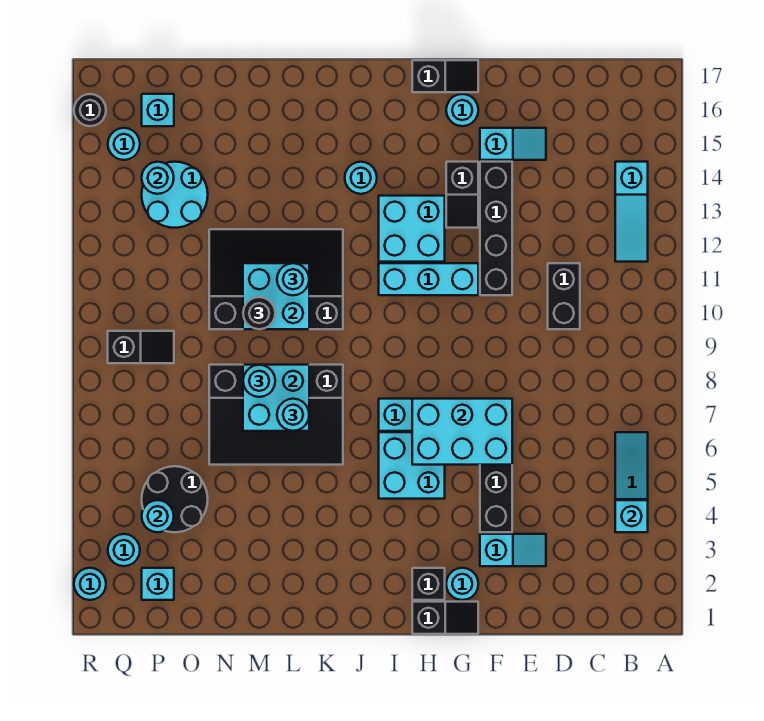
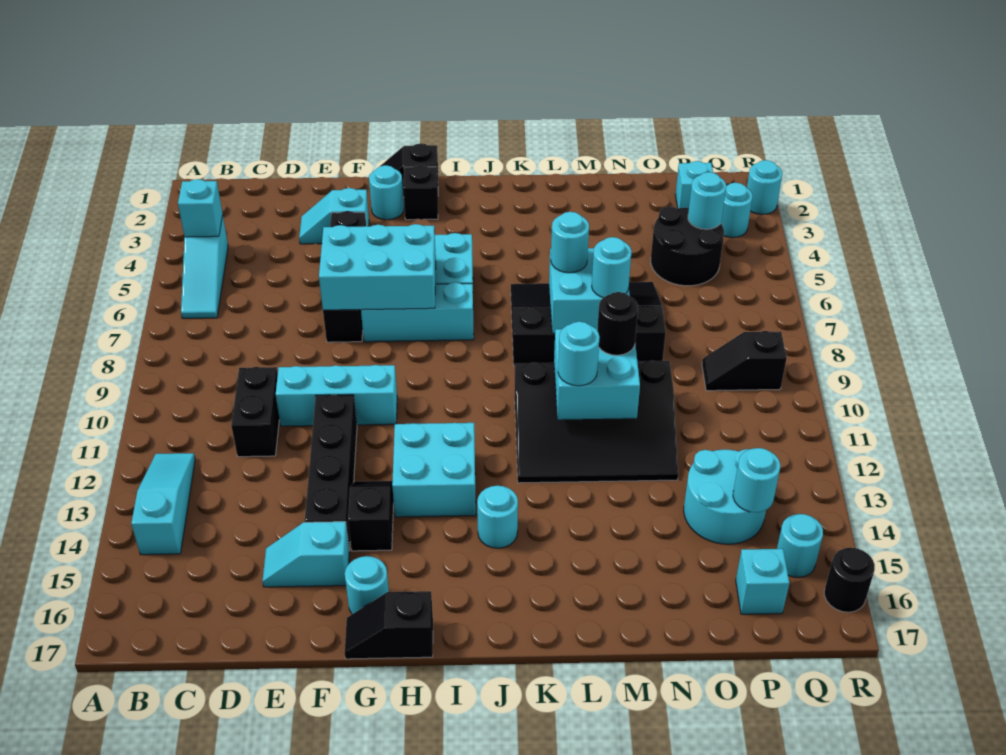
cyan brick G11:I11 level 1 -> cyan brick E10:G10 level 1

